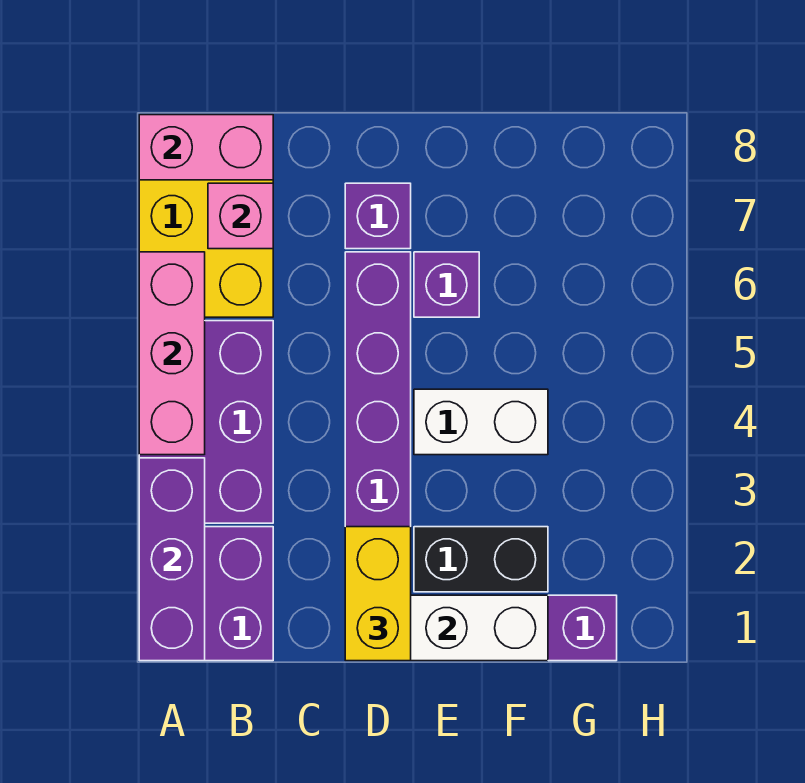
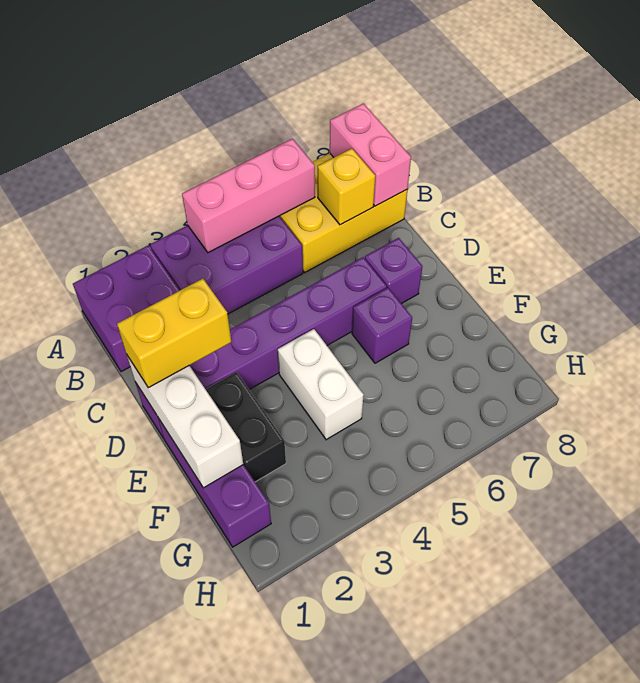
purple brick A1:A3 level 2 -> none
pink brick B7 level 2 -> yellow brick B7 level 2

